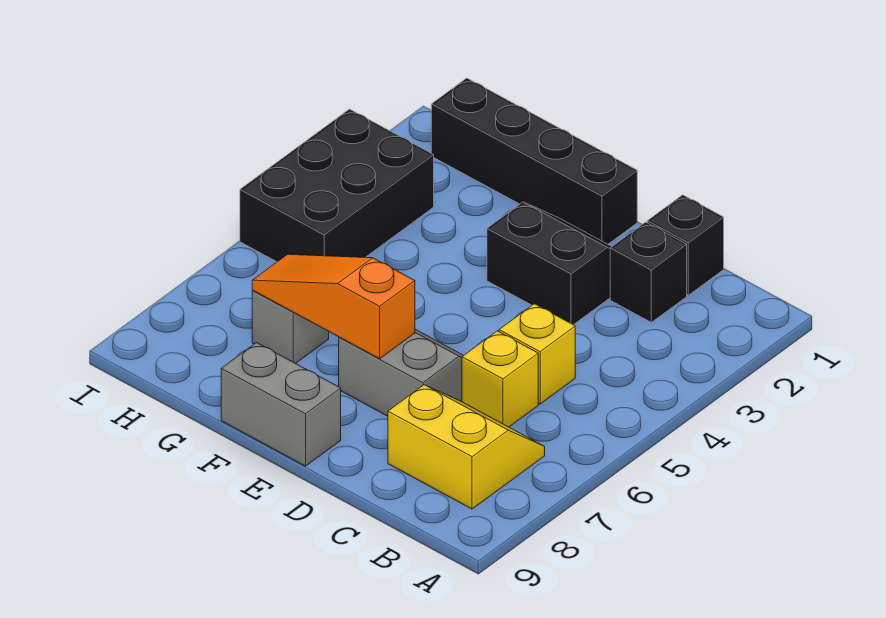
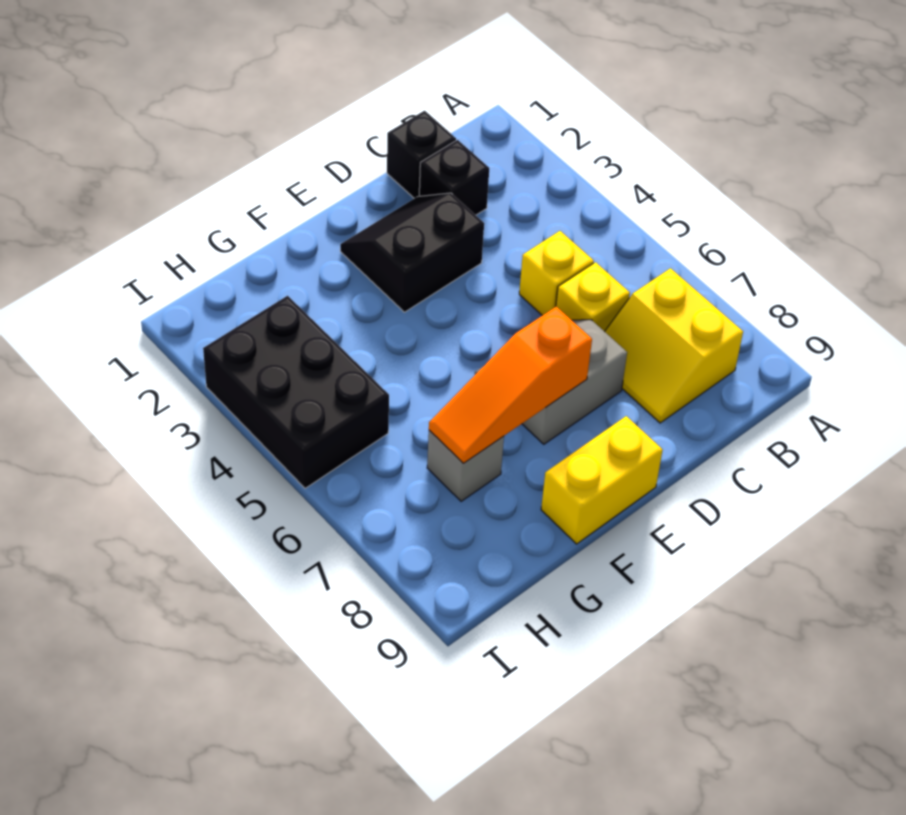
yellow slope B7:C8 level 1 top 8 -> yellow slope B7:C8 level 1 top B
black brick E1:H1 level 1 -> none
grey brick E9:F9 level 1 -> yellow brick E9:F9 level 1

